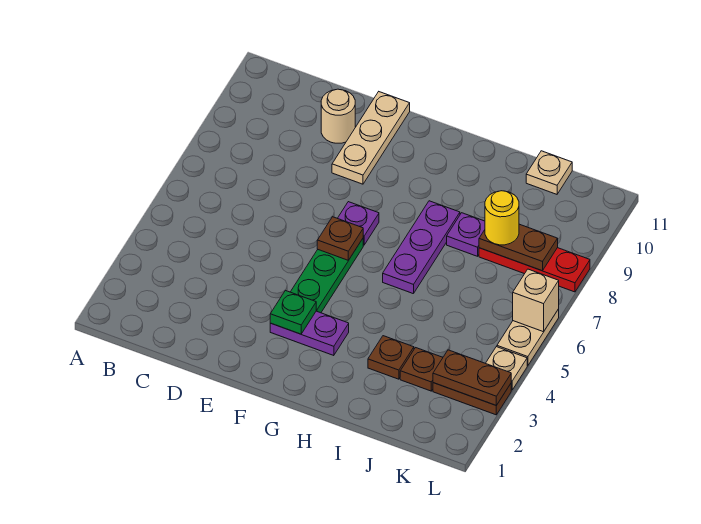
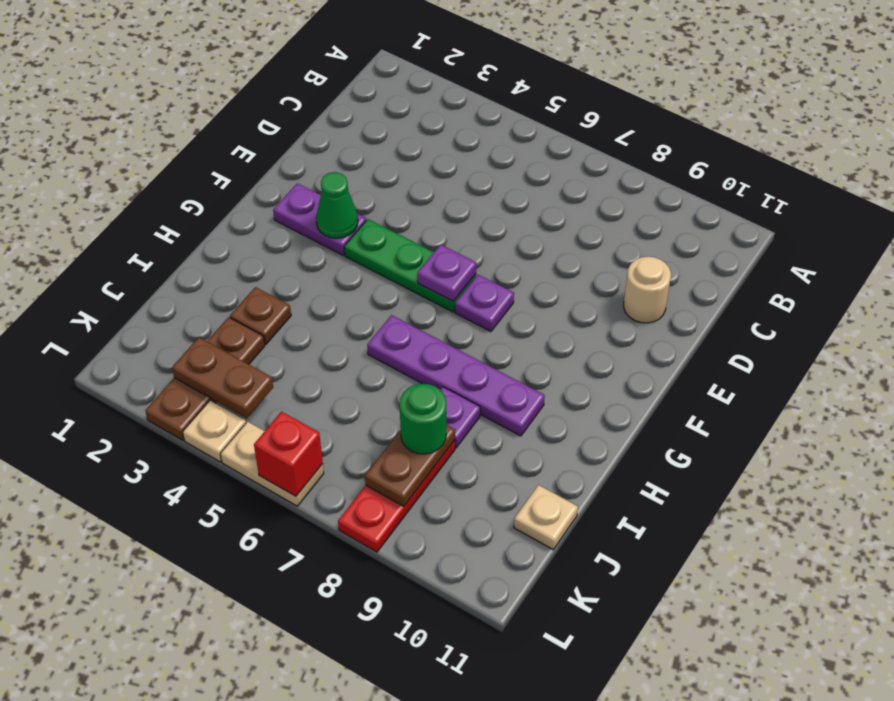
tan plate E9:E11 level 1 -> none
purple plate F3:G3 level 1 -> purple plate F2:F3 level 1
green plate F3 level 2 -> green cone F3 level 2
brown plate F6 level 2 -> purple plate F6 level 2
purple plate H6:H8 level 1 -> purple plate H6:H9 level 1
yellow round brick J8 level 3 -> green round brick J8 level 3
brown plate K3:L3 level 2 -> brown plate K3:K4 level 2
tan brick L6 level 2 -> red brick L6 level 2

